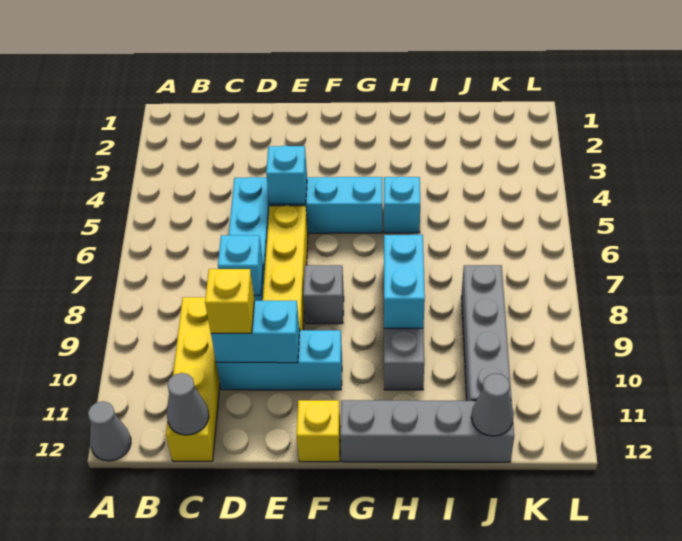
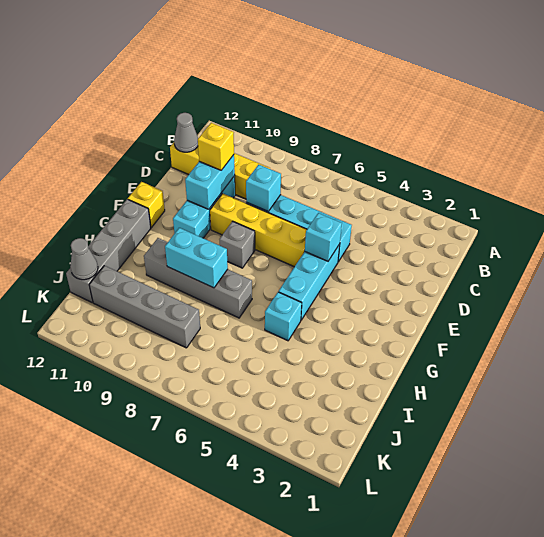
grey cone A12 level 1 -> none

